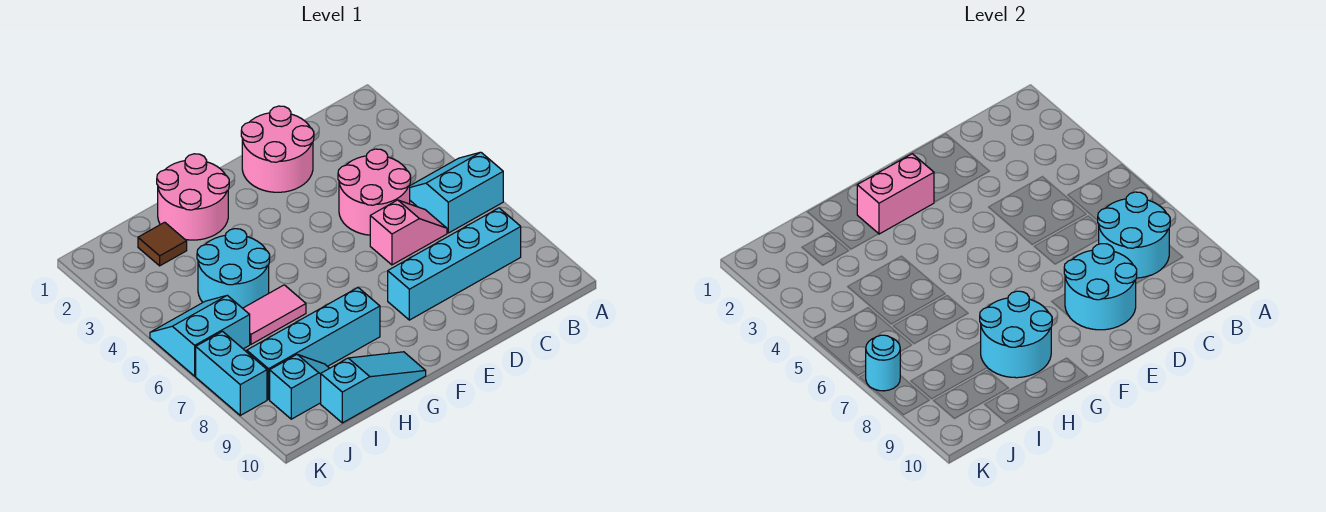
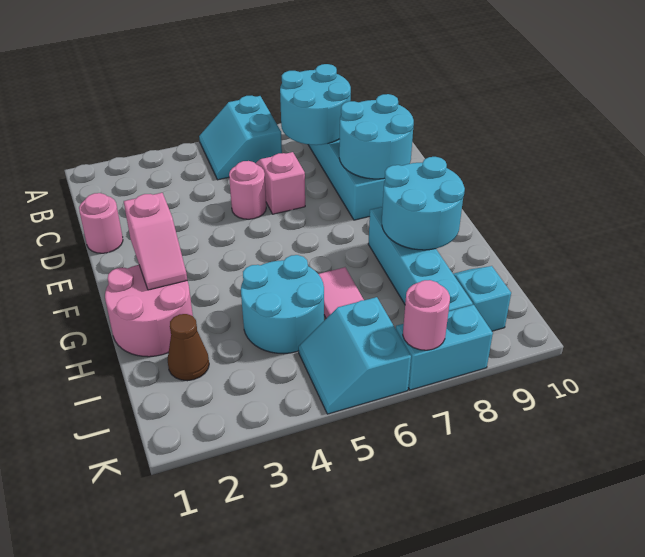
pink round brick C4:D5 level 1 -> pink round brick D5 level 1
pink round brick D1:E2 level 1 -> pink round brick D1 level 1
pink brick F2:G2 level 2 -> pink slope F2:G2 level 2 top F
cyan slope G10:I10 level 1 top I -> none
brown tile I2 level 1 -> brown cone I2 level 1
cyan round brick K7 level 2 -> pink round brick K7 level 2

